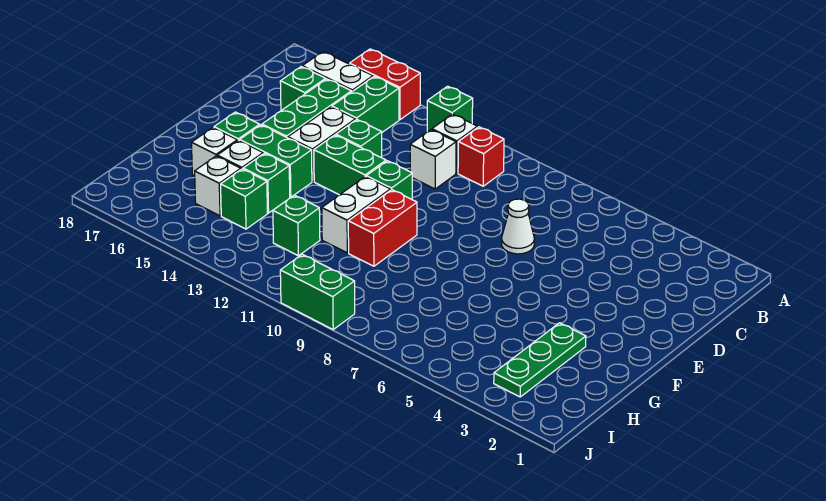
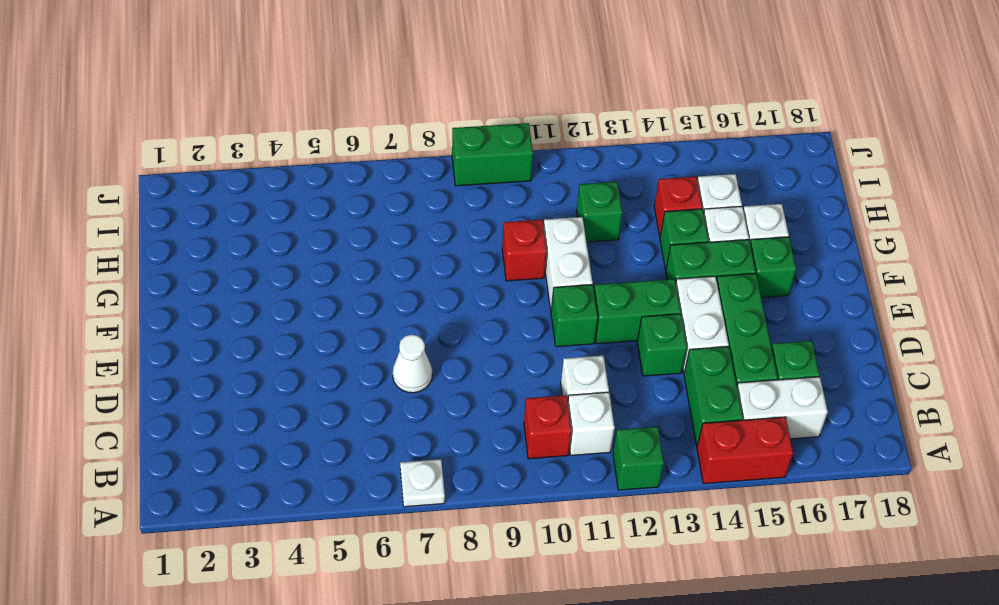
none -> white plate A7 level 1
red brick F10:G10 level 1 -> red brick G10 level 1
green plate G3:I3 level 1 -> none
green brick H14 level 1 -> red brick H14 level 1

